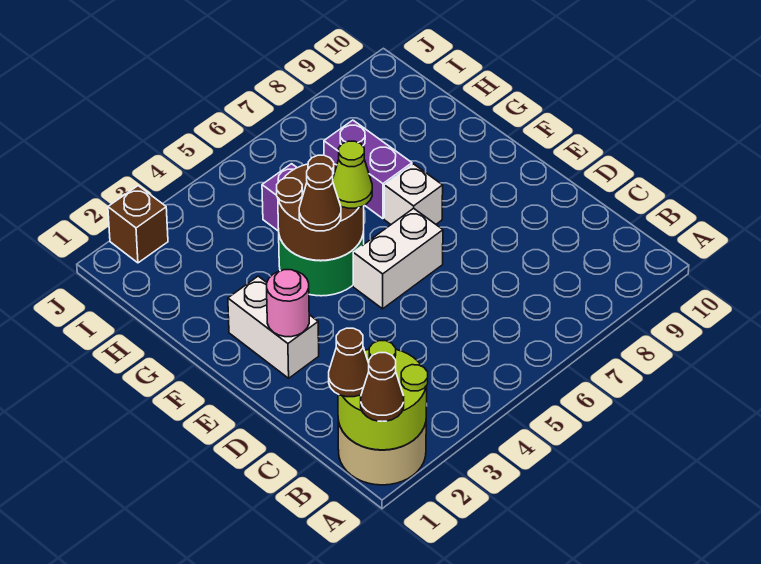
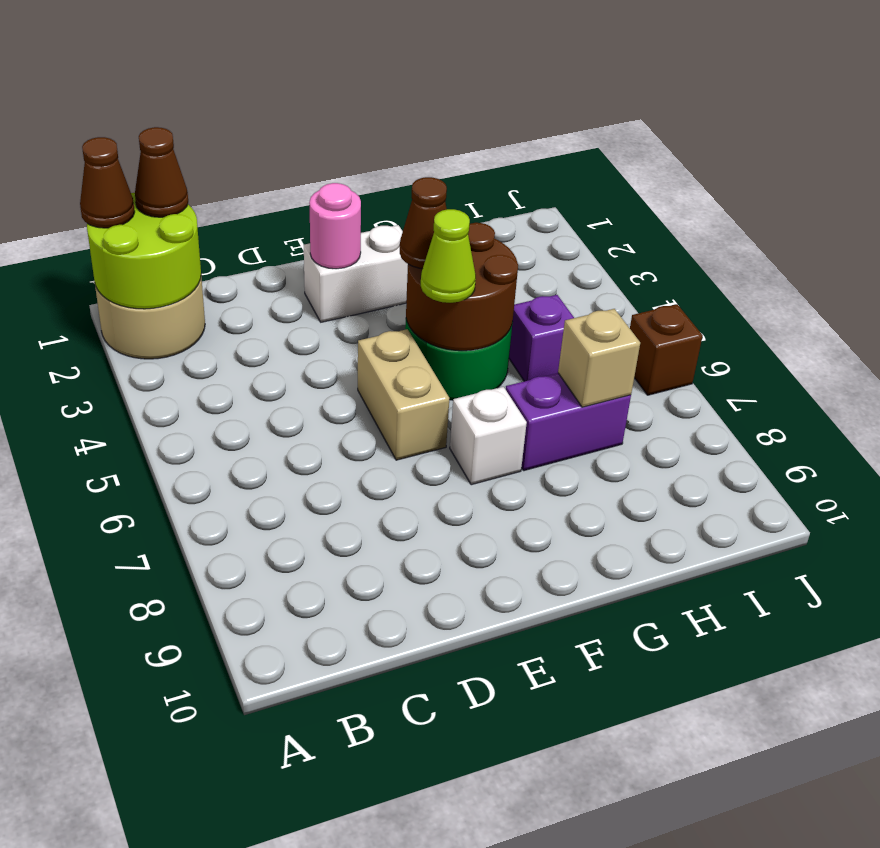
white brick E5:E6 level 1 -> tan brick E5:E6 level 1
none -> tan brick H7 level 2
brown brick J2 level 1 -> brown brick J6 level 1

